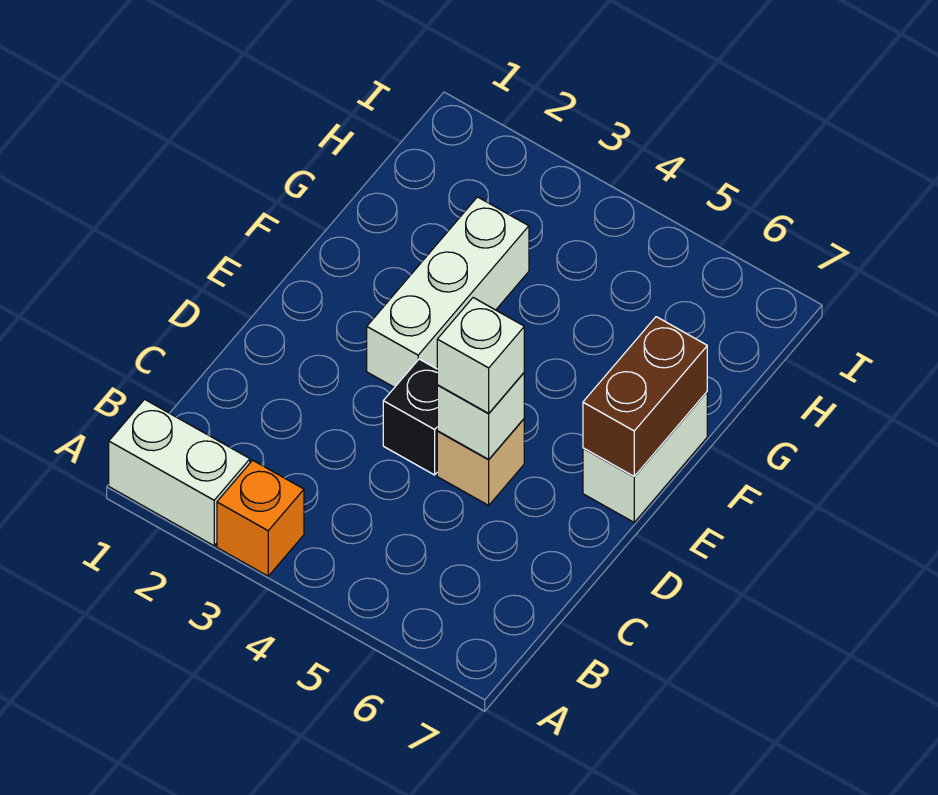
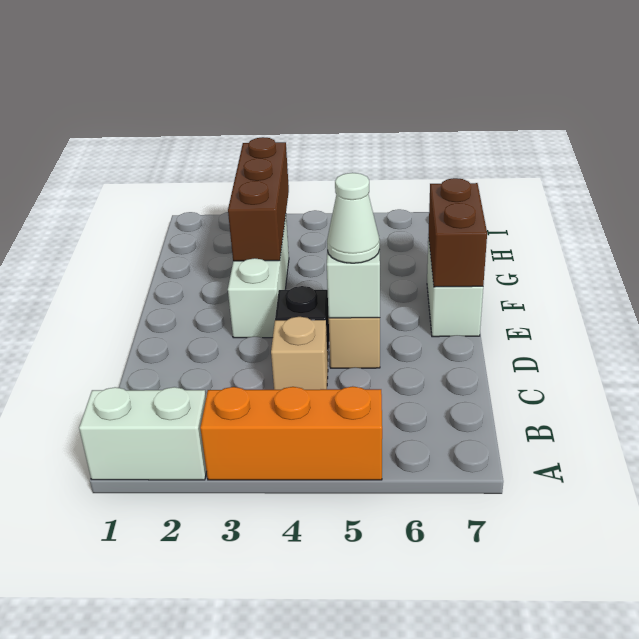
orange brick A3 level 1 -> orange brick A3:A5 level 1
none -> tan brick C4 level 1
white brick D5 level 3 -> white cone D5 level 3
none -> brown brick F3:H3 level 2

